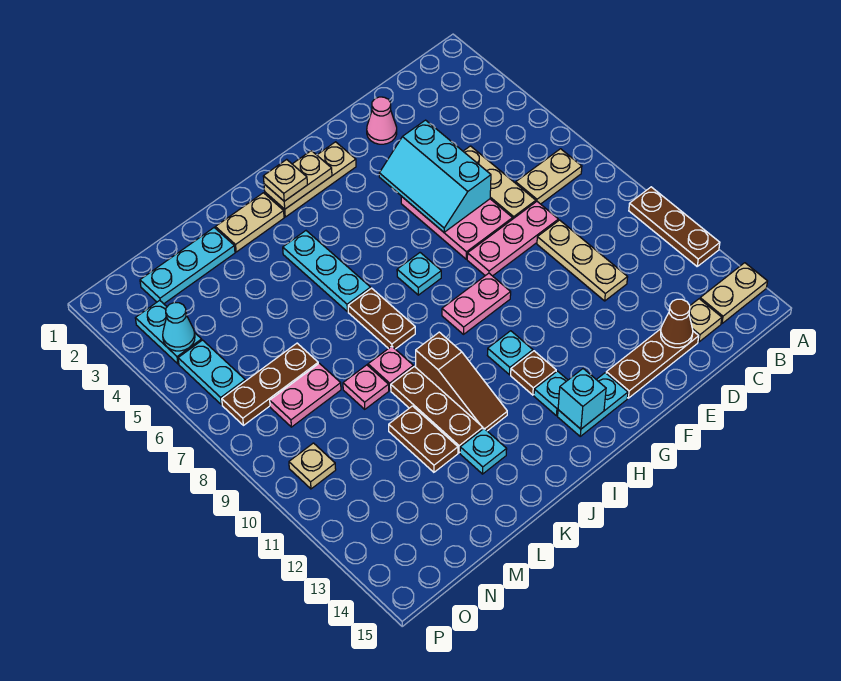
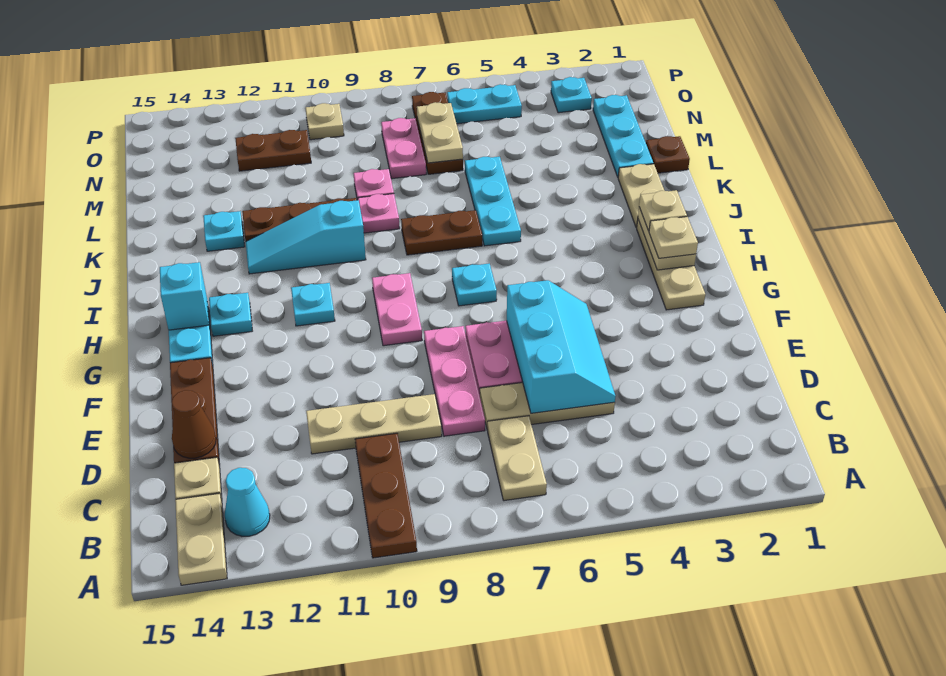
brown plate A10:A12 level 1 -> brown plate A10:C10 level 1
pink cone E2 level 1 -> none
cyan slope E4:F6 level 2 top E -> cyan slope D5:F6 level 2 top 6
none -> tan plate H2 level 3
brown plate H12 level 1 -> brown plate L1 level 1
cyan plate J4:J6 level 1 -> cyan plate J6:L6 level 1
brown slope J10:J12 level 1 top 10 -> cyan slope J10:J12 level 1 top 10
brown plate L11:L12 level 1 -> brown plate N11:N12 level 1
none -> tan plate M7:N7 level 2
cyan plate O3:O4 level 1 -> cyan plate O3 level 1
cyan cone O4 level 2 -> cyan cone B13 level 1

